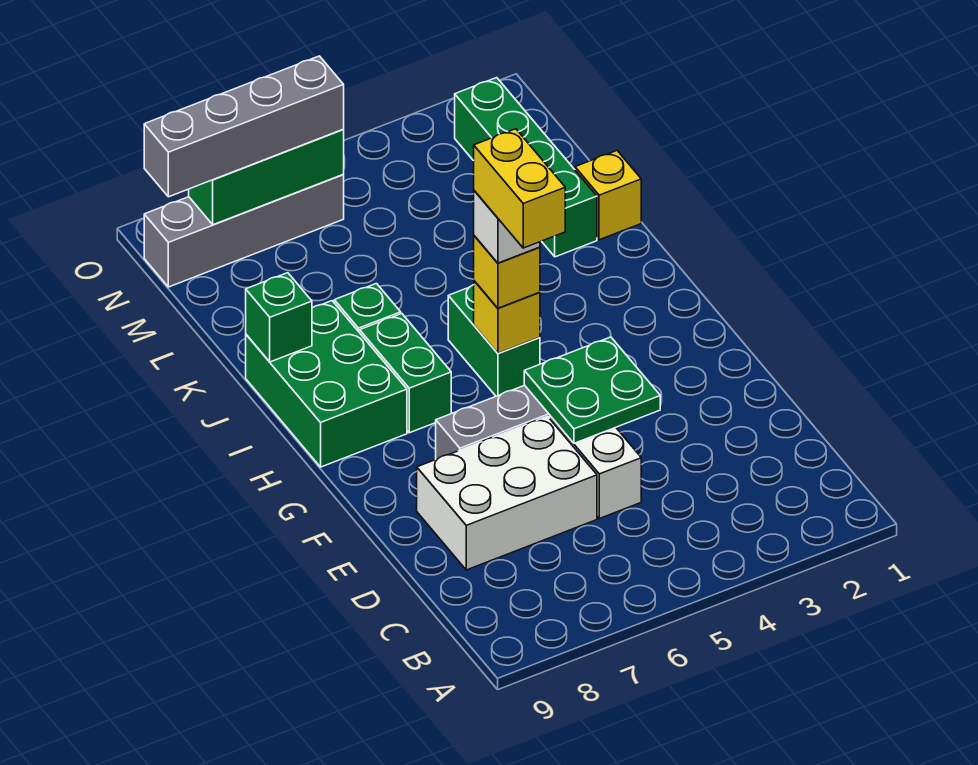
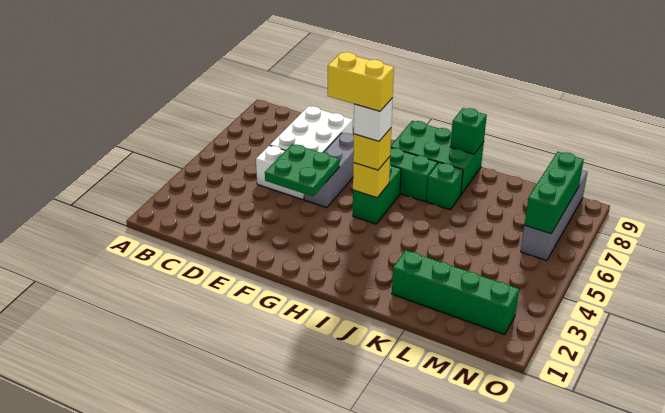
green brick H5:I5 level 1 -> green brick H5:H6 level 1
yellow brick K1 level 1 -> none
grey brick N6:N9 level 3 -> none

